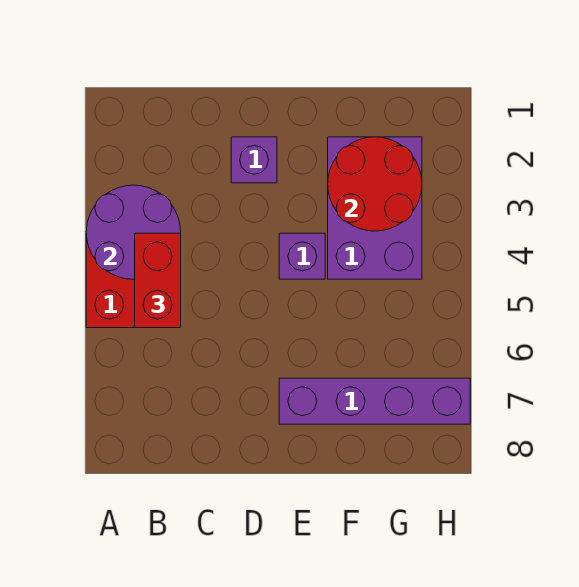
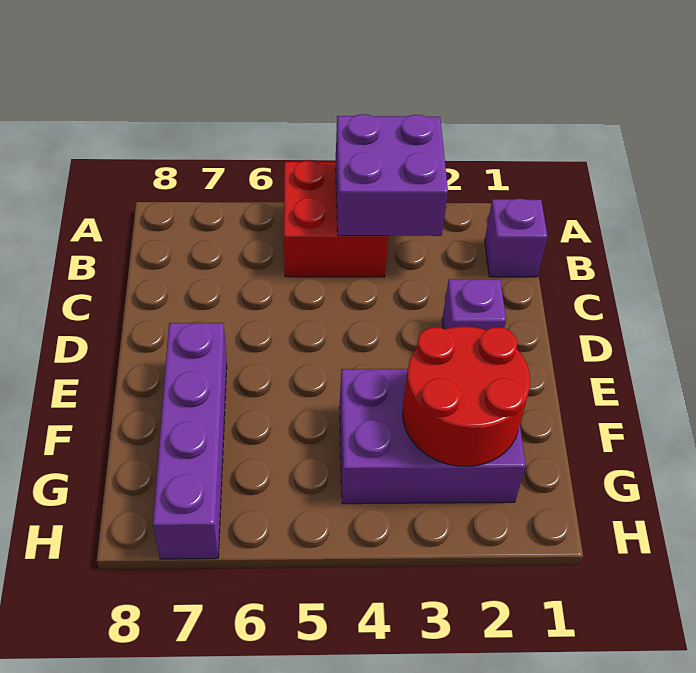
purple round brick A3:B4 level 2 -> purple brick A3:B4 level 2
red brick B4:B5 level 3 -> none
purple brick E4 level 1 -> purple brick B1 level 1

